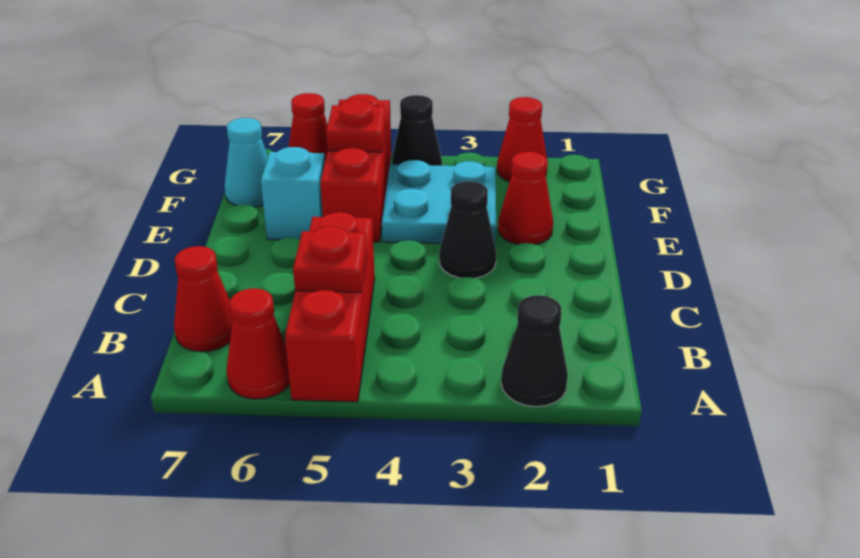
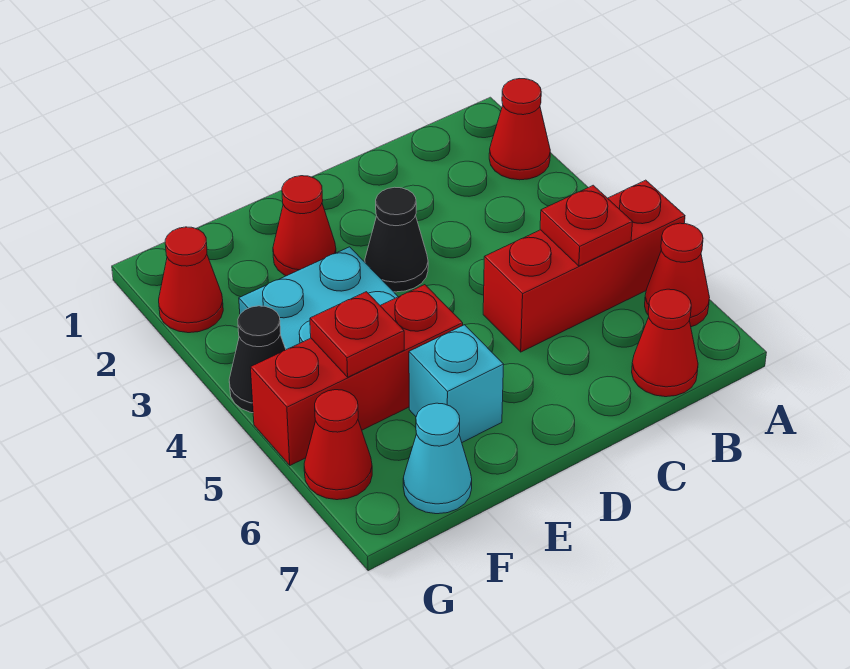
black cone A2 level 1 -> red cone A2 level 1

